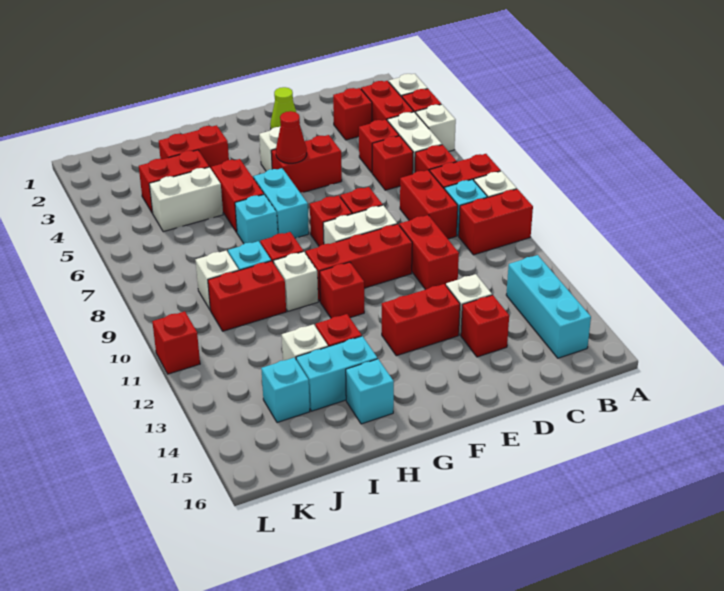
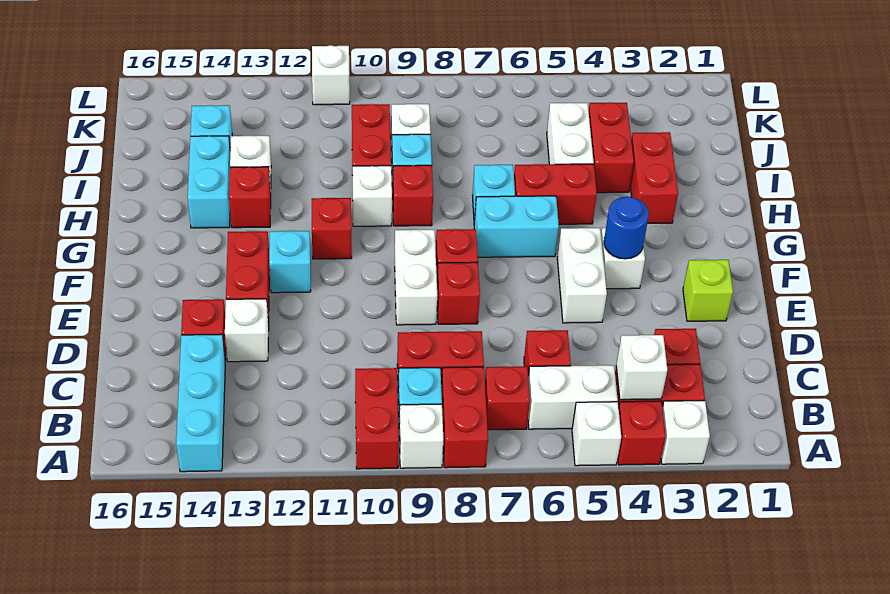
none -> white brick B4 level 2
cyan brick B13:B15 level 1 -> cyan brick A14:C14 level 1
red brick C5 level 1 -> none
red brick D10:D11 level 1 -> none
lime cone E2 level 1 -> lime brick E2 level 1
red brick E5:F5 level 1 -> white brick E5:F5 level 1
red brick E10:G10 level 1 -> none
none -> blue round brick F4 level 2
red cone F5 level 2 -> none
cyan brick H15 level 1 -> cyan brick F12 level 1
red brick L11 level 1 -> white brick L11 level 1

